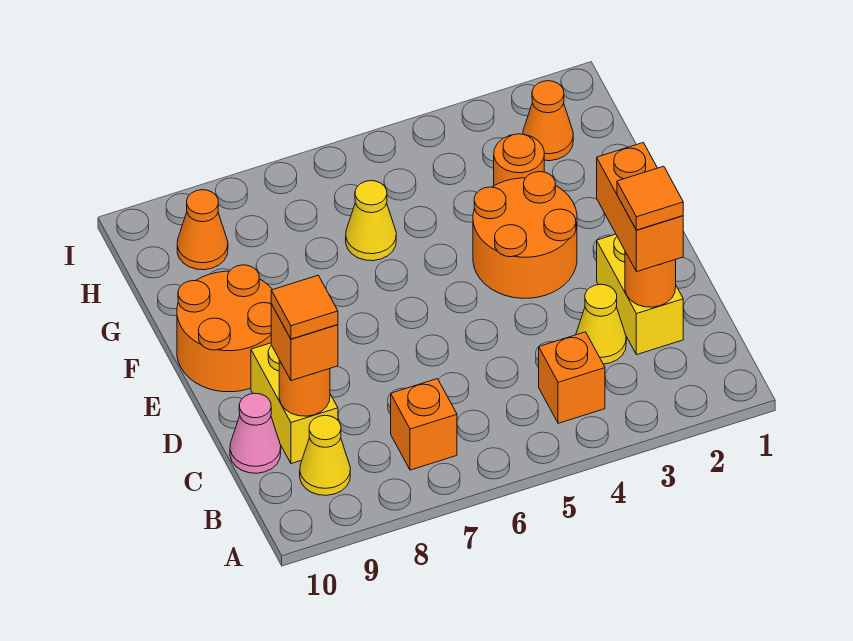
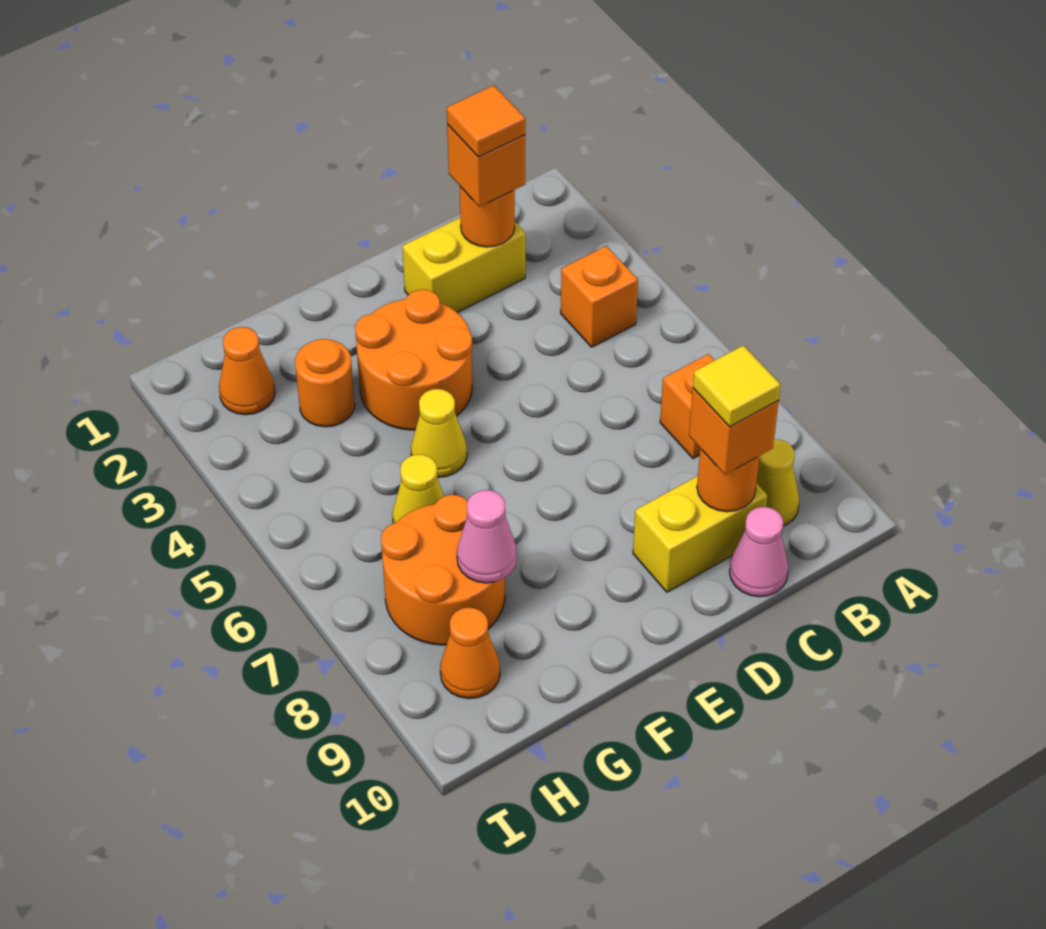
orange brick C2:D2 level 3 -> orange brick C2 level 3
yellow cone C3 level 1 -> yellow cone F5 level 1
orange tile C9 level 4 -> yellow tile C9 level 4
orange round brick E9:F10 level 1 -> orange round brick G7:H8 level 1
none -> pink cone G8 level 2

